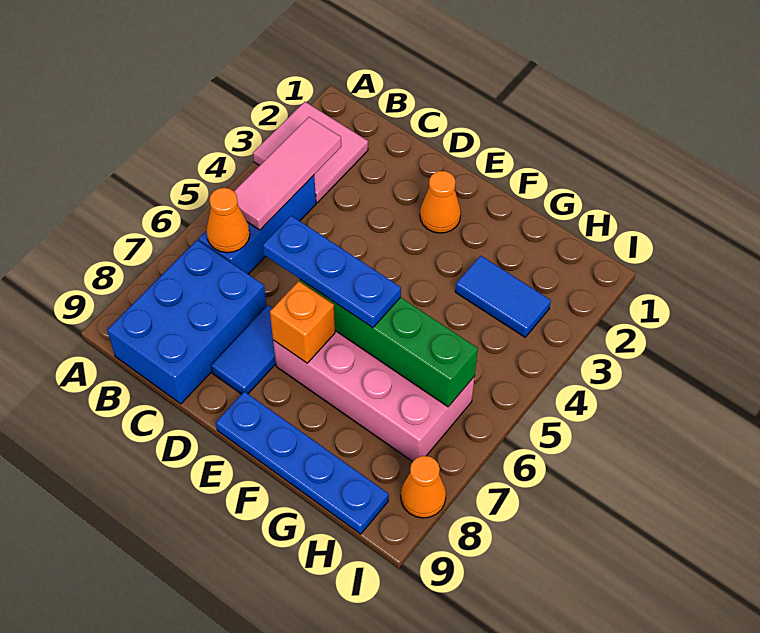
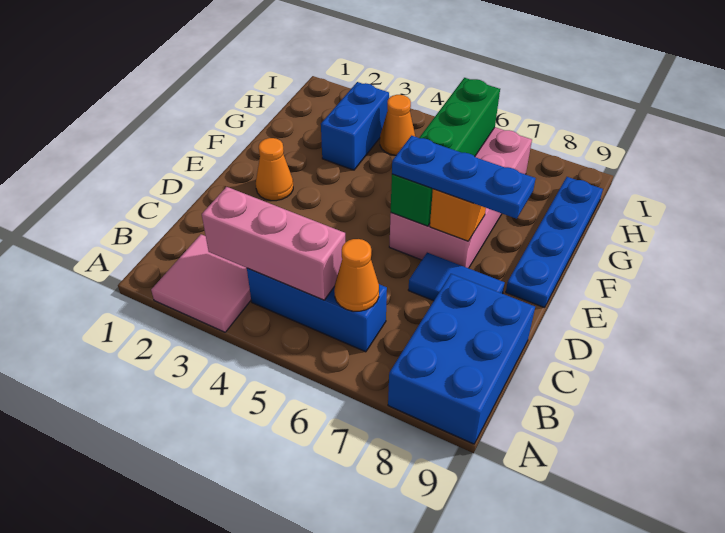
pink tile B3:B5 level 2 -> pink brick B3:B5 level 2
blue brick B7:C9 level 1 -> blue brick A8:C9 level 1
blue plate D6:F6 level 3 -> blue plate E6:E8 level 3
blue tile G3:H3 level 1 -> blue brick G3:H3 level 1
orange cone I8 level 1 -> orange cone H4 level 1

